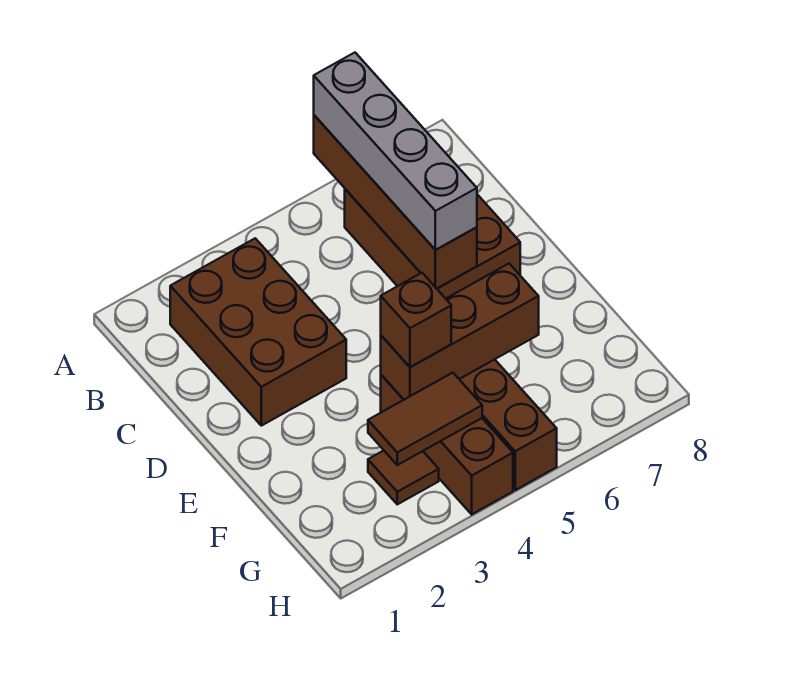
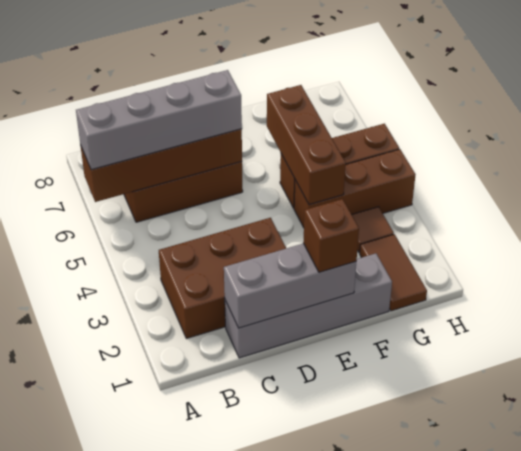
none -> grey brick C1:F1 level 1
none -> grey brick C1:E1 level 2
brown brick F4 level 3 -> brown brick E1 level 3
brown tile G3:G4 level 2 -> brown tile G1:G2 level 1

